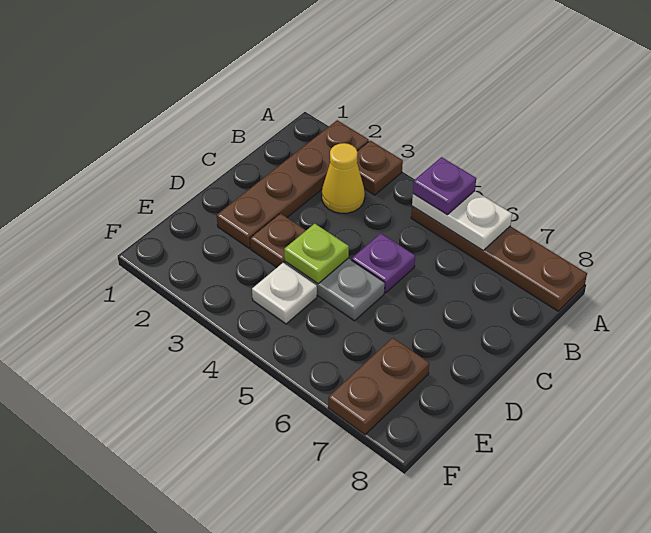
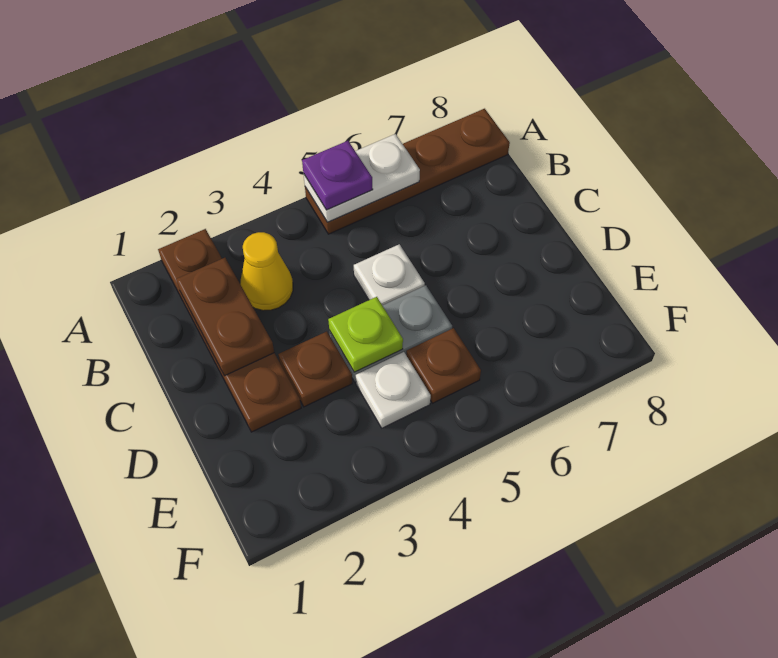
brown plate A3 level 1 -> brown plate E5 level 1
purple plate C5 level 1 -> white plate C5 level 1
brown plate E7:F7 level 1 -> brown plate B2:C2 level 2

